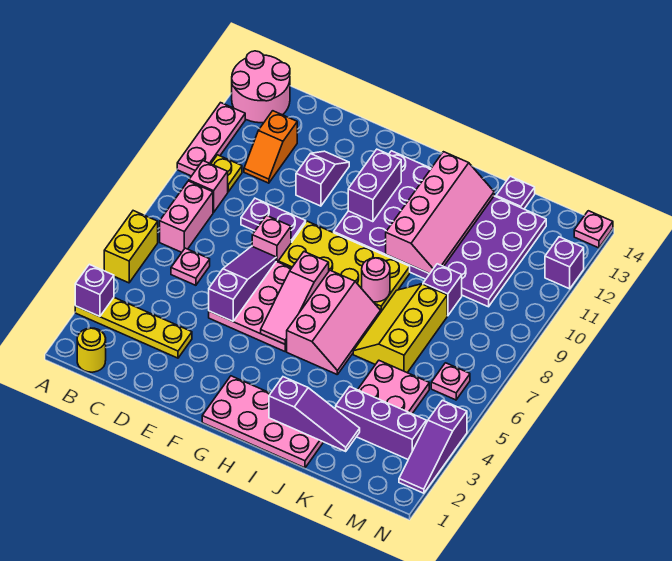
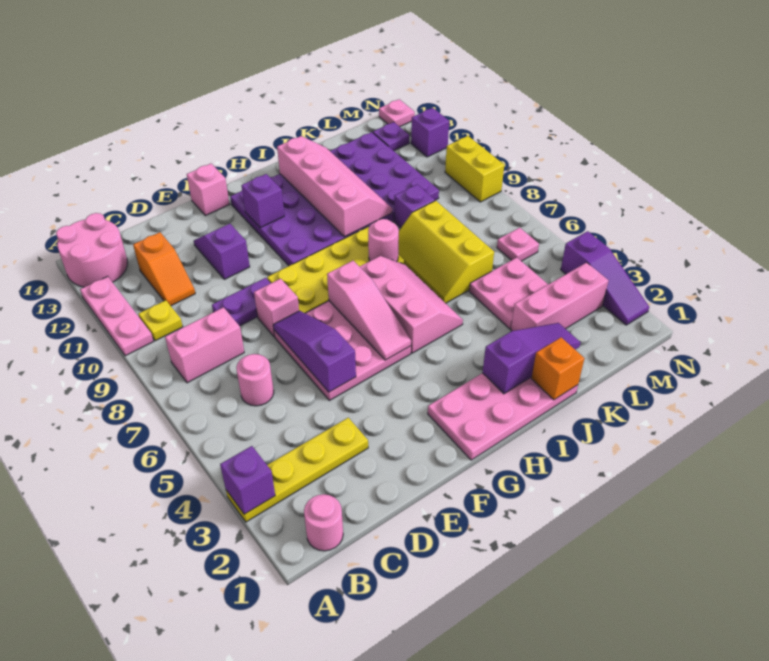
yellow brick A5:A6 level 1 -> yellow brick N9:N10 level 1
yellow round brick B1 level 1 -> pink round brick B1 level 1
pink brick B7:B8 level 1 -> pink brick B8:C8 level 1
pink brick B9 level 1 -> pink brick F14 level 1
pink plate C6 level 1 -> pink round brick C6 level 1
purple brick G11:G12 level 2 -> purple brick G12 level 2
none -> orange brick J1 level 2
purple brick K3:M3 level 1 -> pink brick K3:M3 level 1
purple plate K14 level 1 -> purple plate M13 level 1

